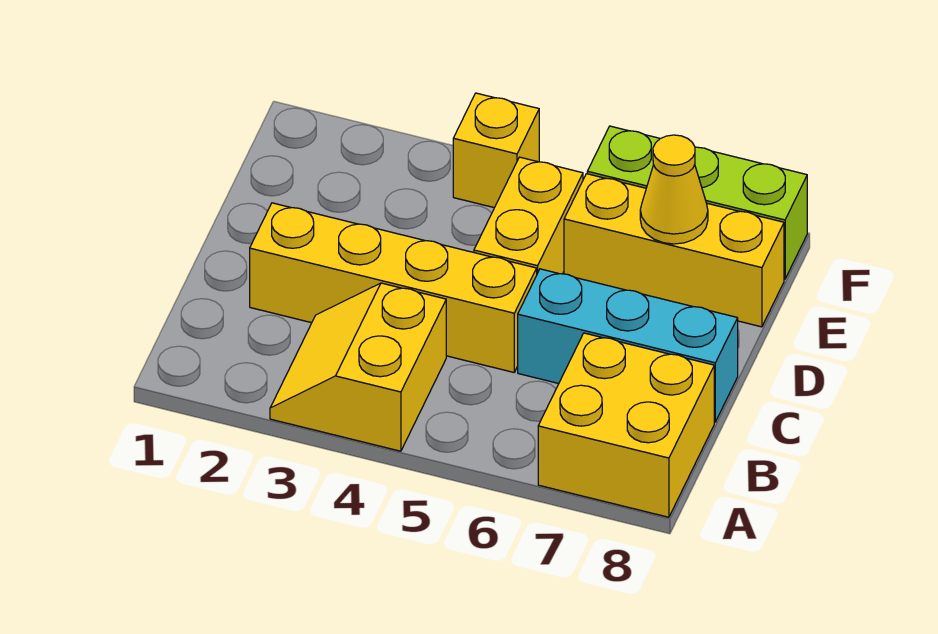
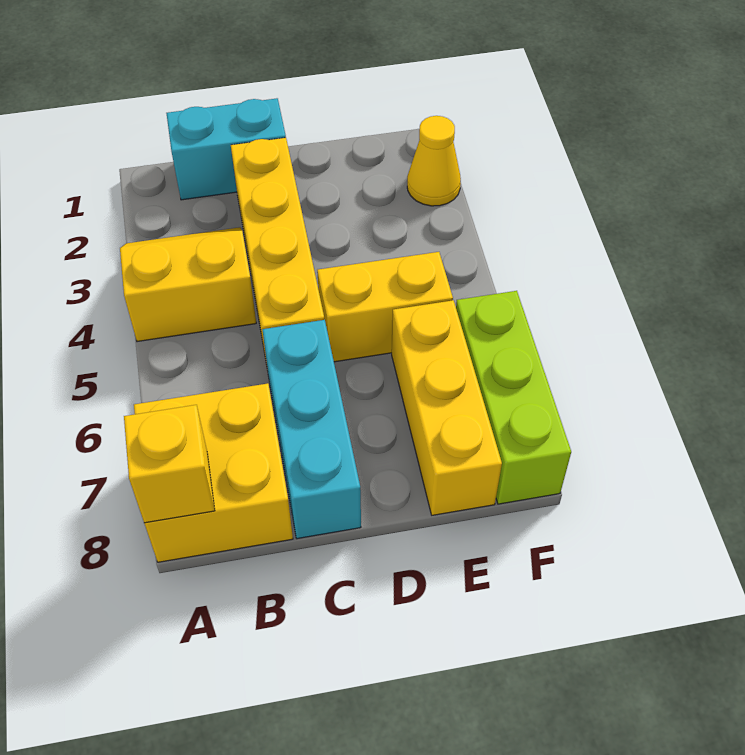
none -> cyan brick B1:C1 level 1
yellow cone E7 level 2 -> yellow cone F2 level 1
yellow brick F4 level 1 -> yellow brick A8 level 2

